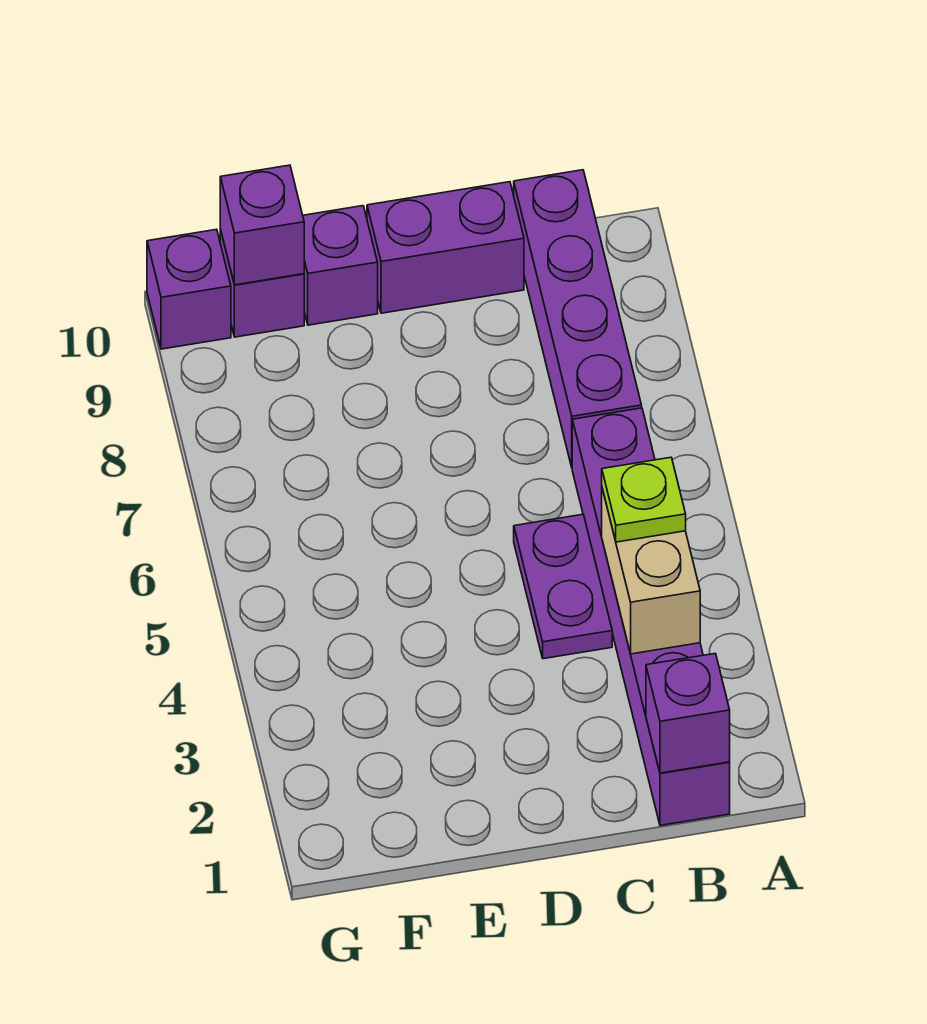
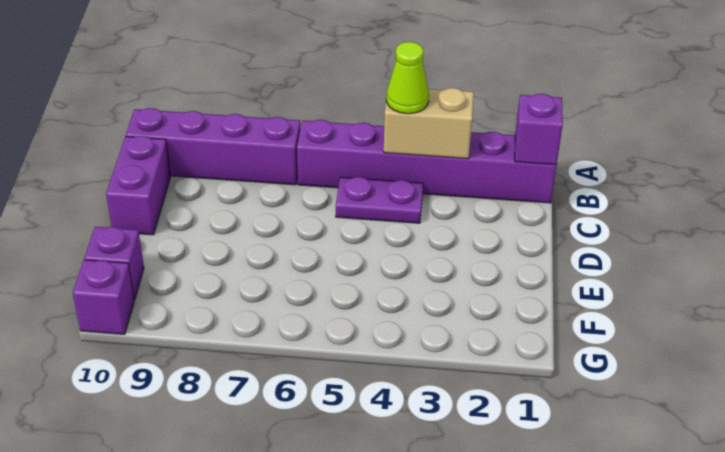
lime plate B4 level 3 -> lime cone B4 level 3
purple brick E10 level 1 -> none
purple brick F10 level 2 -> none

